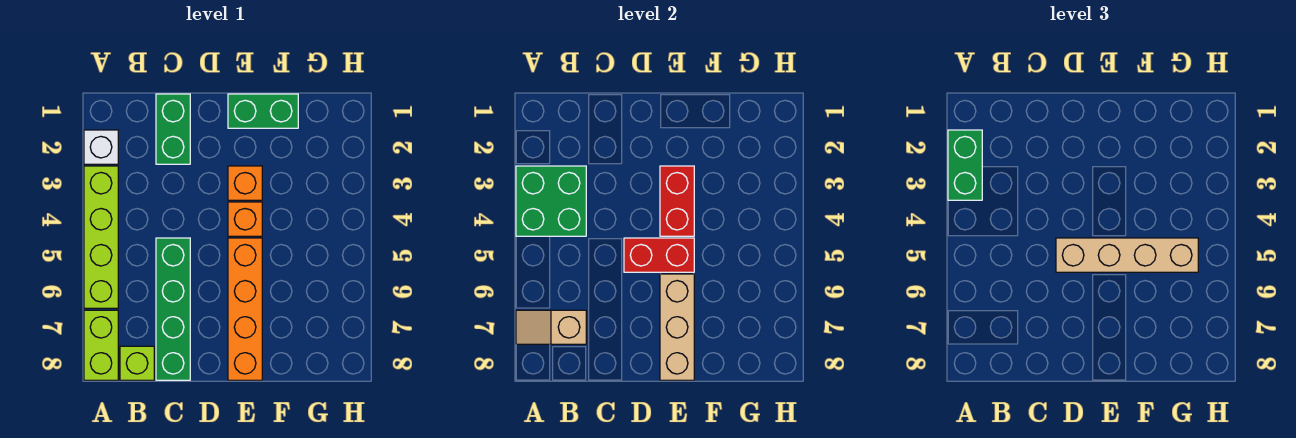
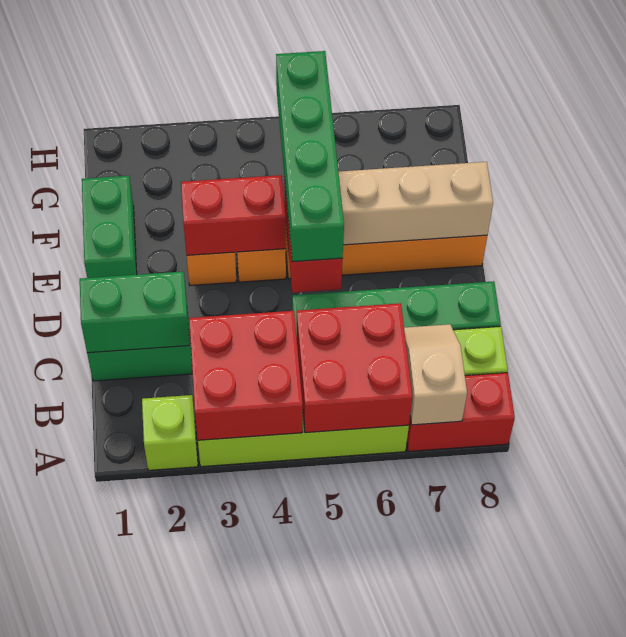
white brick A2 level 1 -> lime brick A2 level 1
green brick A2:A3 level 3 -> green brick C1:C2 level 2
green brick A3:B4 level 2 -> red brick A3:B4 level 2
none -> red brick A5:B6 level 2
lime brick A7:A8 level 1 -> red brick A7:A8 level 1
tan slope A7:B7 level 2 top B -> tan slope A7:B7 level 2 top A
tan brick D5:G5 level 3 -> green brick D5:G5 level 3

